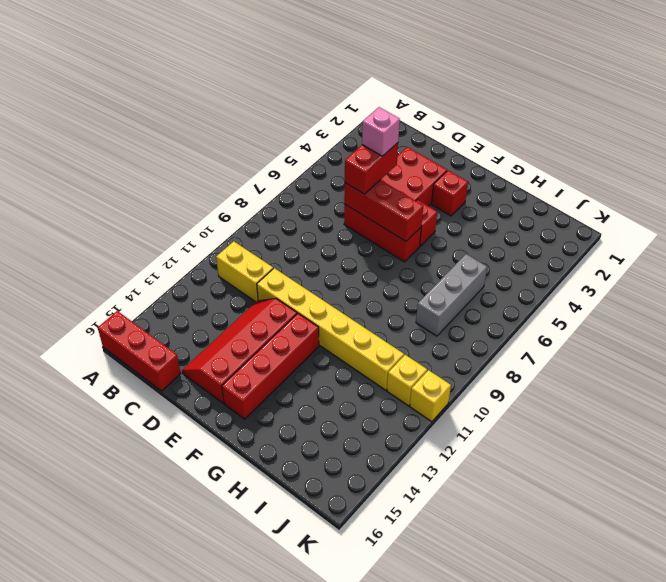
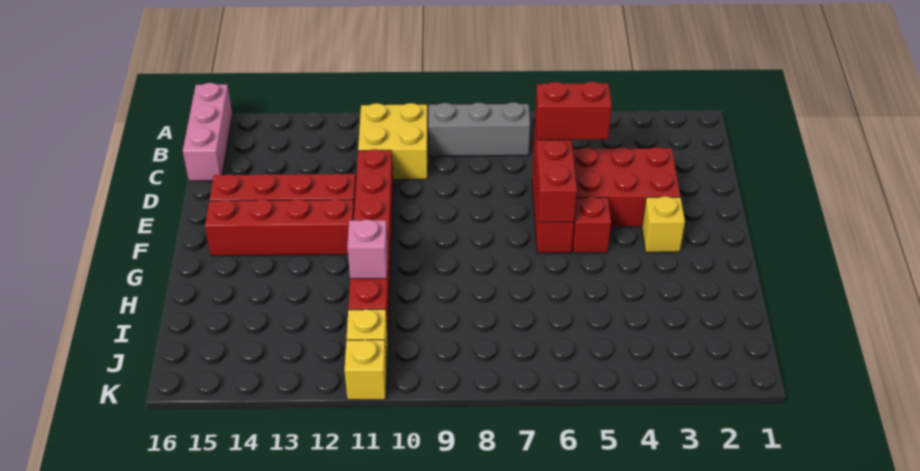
red brick A16:C16 level 1 -> pink brick A16:C16 level 1
yellow brick B11:C11 level 1 -> yellow brick B10:C11 level 1
pink brick D5 level 4 -> pink brick H11 level 2
yellow brick D11:I11 level 1 -> red brick D11:I11 level 1
red brick F3 level 1 -> yellow brick F3 level 1
grey brick I6:I8 level 1 -> grey brick B7:B9 level 1

